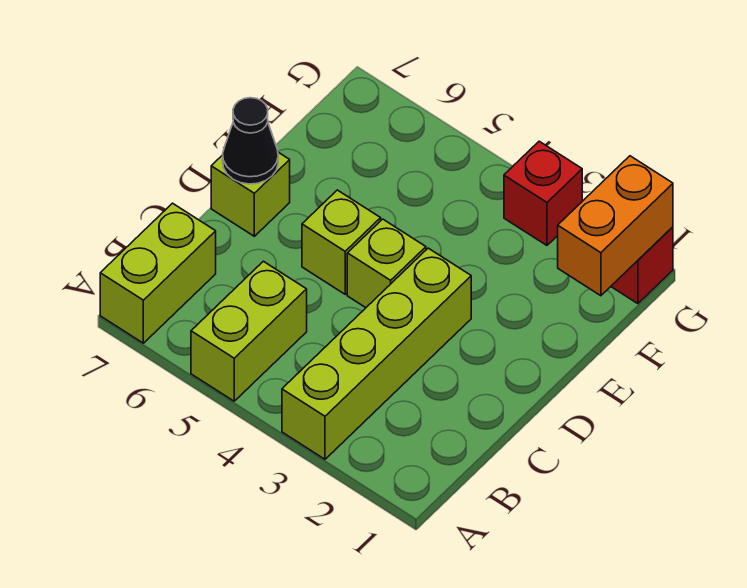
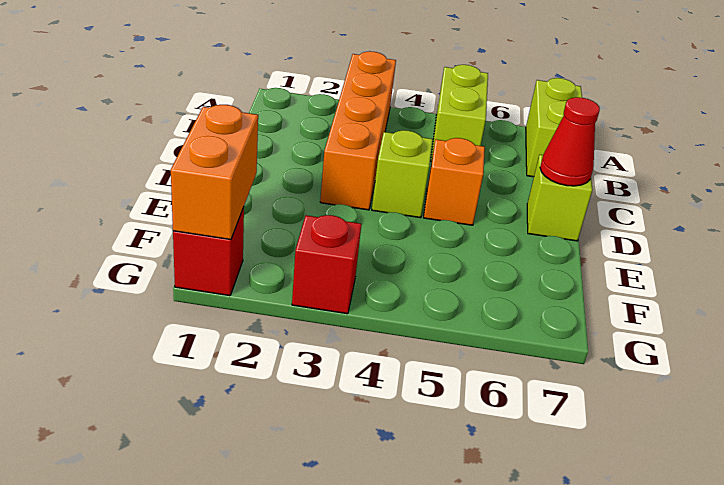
lime brick A3:D3 level 1 -> orange brick A3:D3 level 1
lime brick D5 level 1 -> orange brick D5 level 1
black cone D7 level 2 -> red cone D7 level 2

